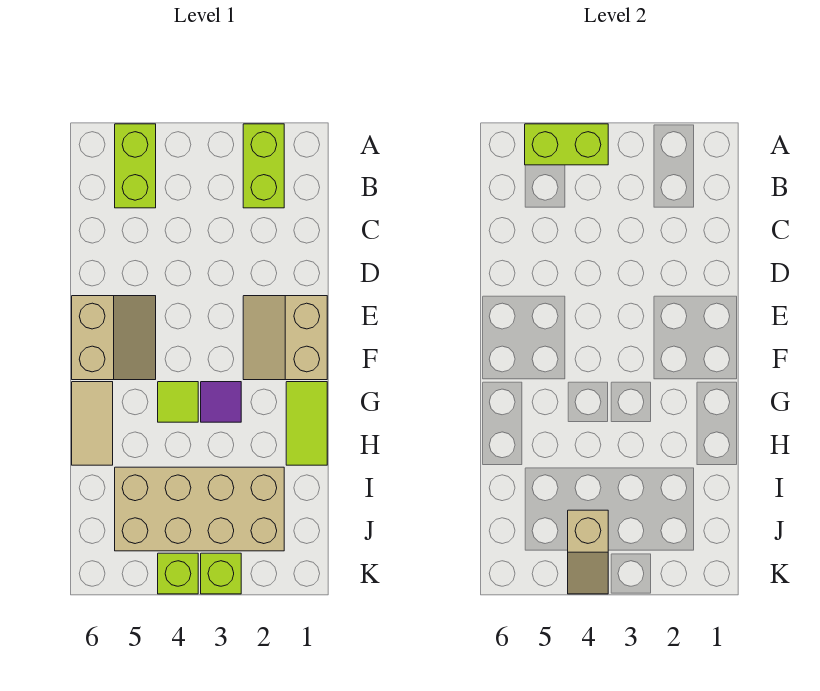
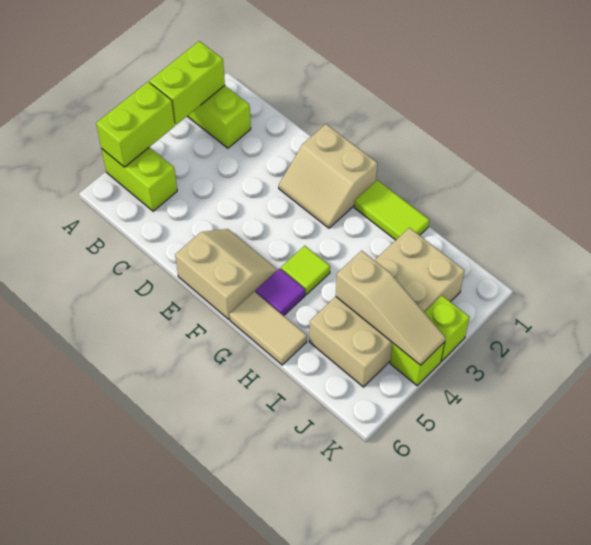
none -> lime brick A2:A3 level 2
purple tile G3 level 1 -> purple tile G5 level 1
tan slope J4:K4 level 2 top J -> tan slope I4:K4 level 2 top I

